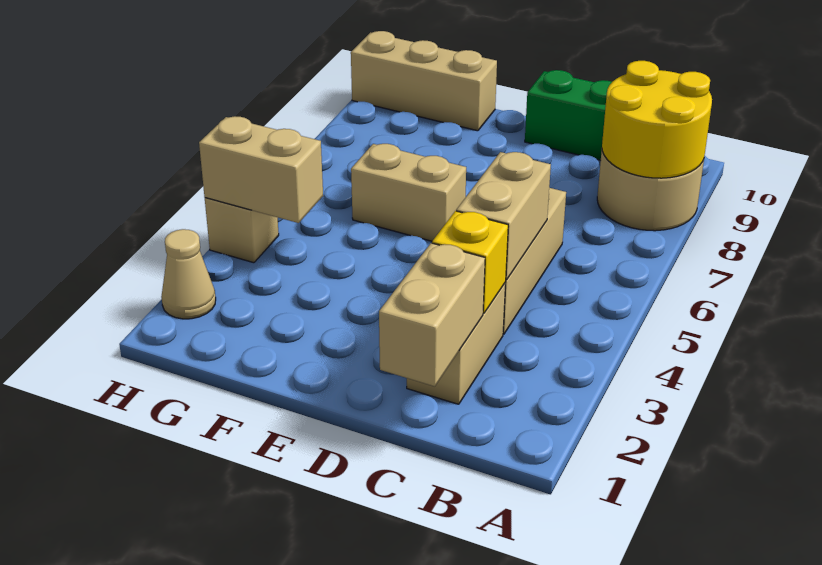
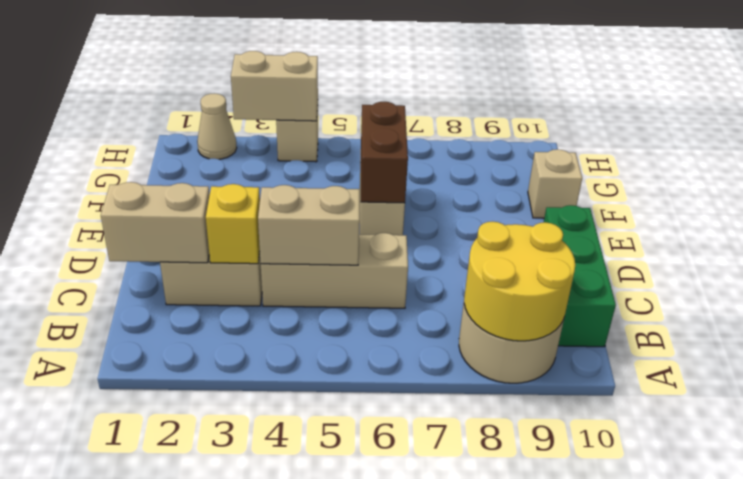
none -> brown brick E6:F6 level 2
tan brick F10:H10 level 1 -> tan brick F10 level 1
tan brick G4:H4 level 2 -> tan brick H3:H4 level 2

